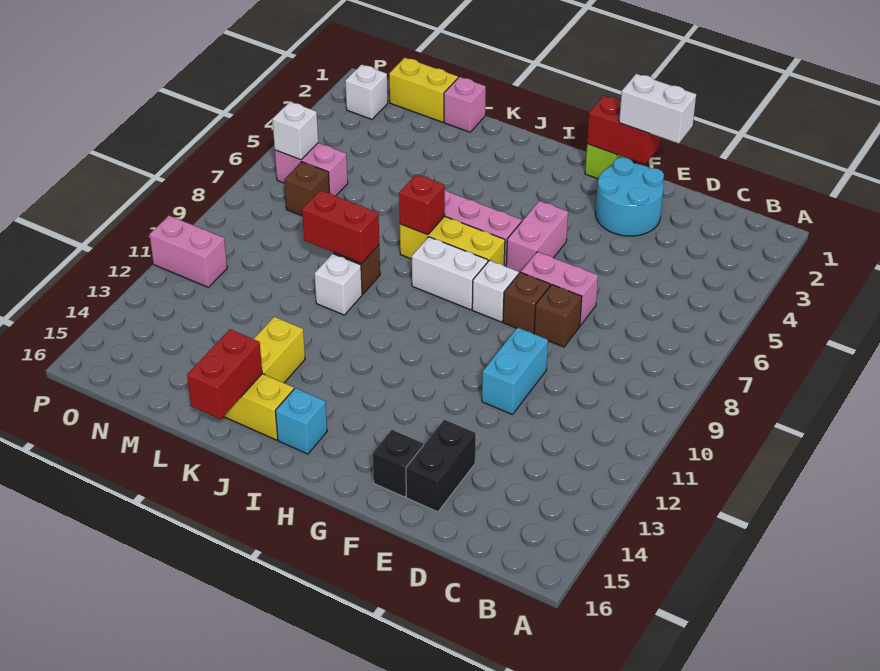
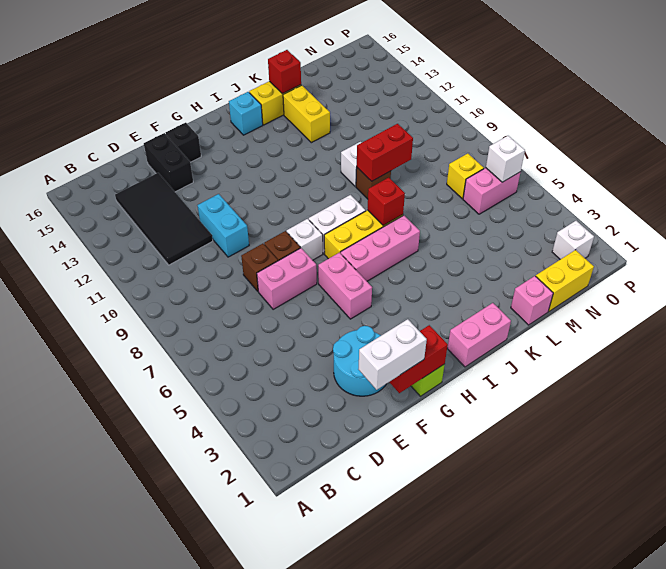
none -> black tile C11:D14 level 1
red brick K15:K16 level 2 -> red brick K15 level 2
brown brick N7 level 1 -> yellow brick N7 level 1
pink brick O11:P11 level 1 -> pink brick I1:J1 level 1

